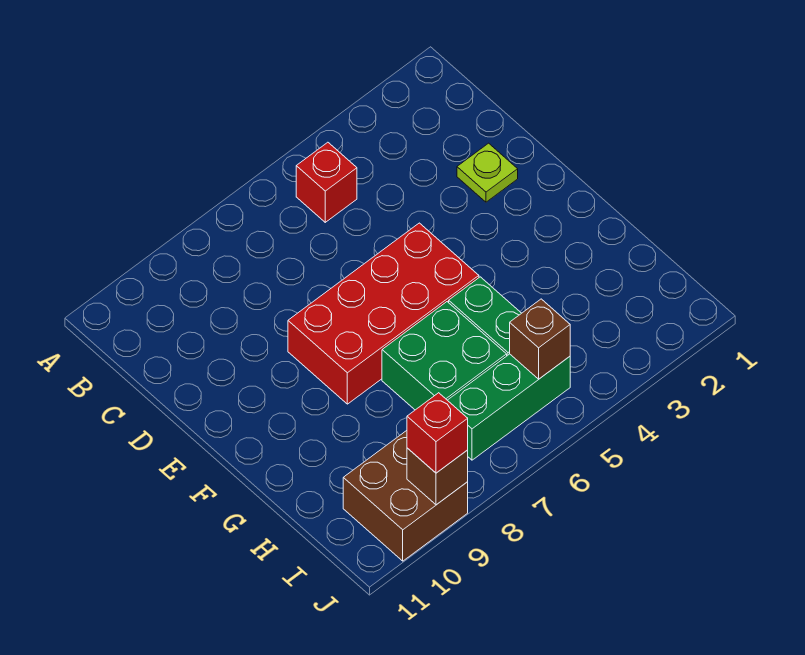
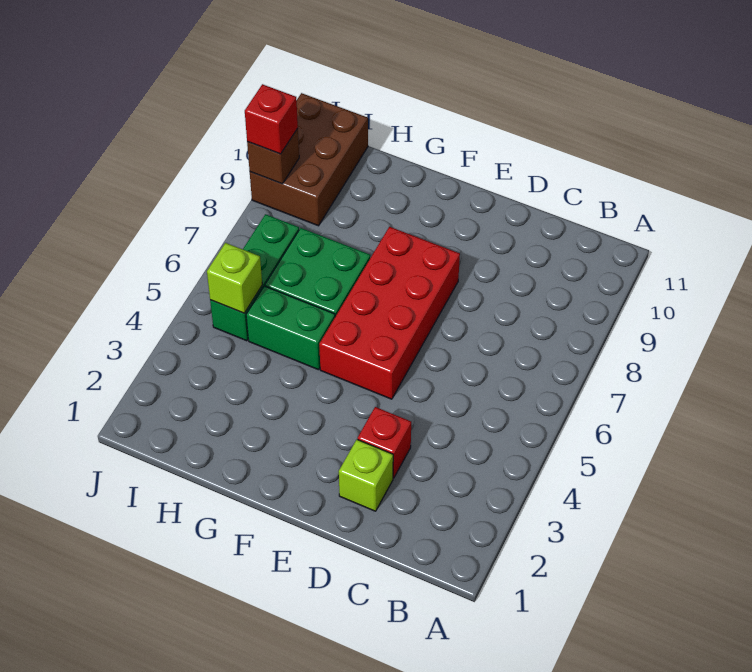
red brick B5 level 1 -> red brick D3 level 1
lime plate D2 level 1 -> lime brick D2 level 1
brown brick I5 level 2 -> lime brick I5 level 2
brown brick I9:J10 level 1 -> brown brick I9:J11 level 1

